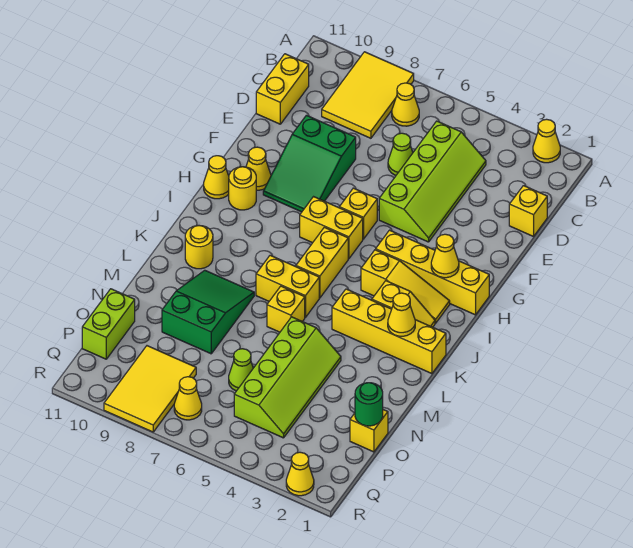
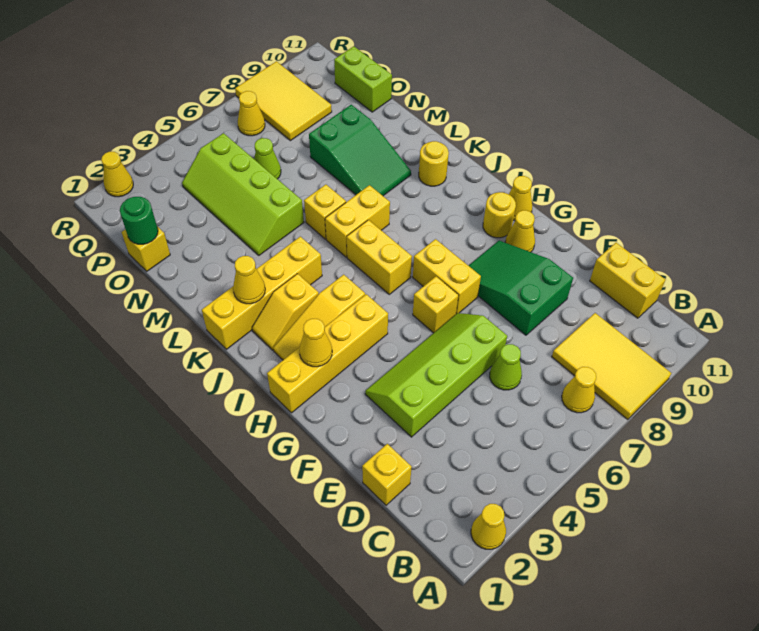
lime slope C4:F5 level 1 top 5 -> lime slope E3:F6 level 1 top E
yellow brick H6:H7 level 1 -> yellow brick G7:H7 level 1

